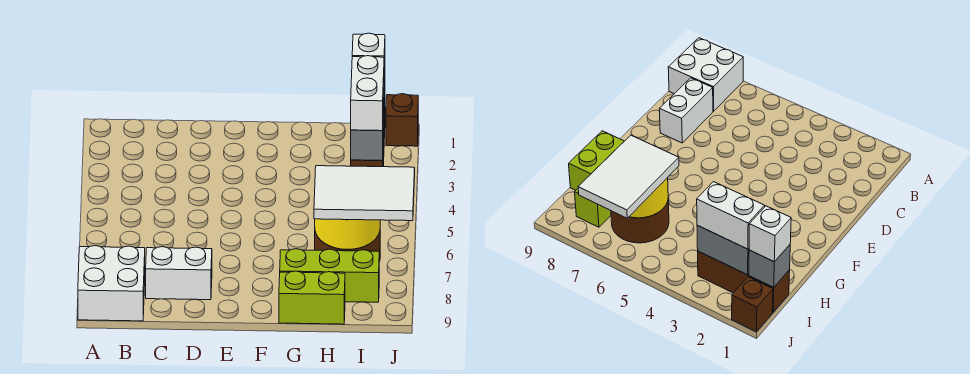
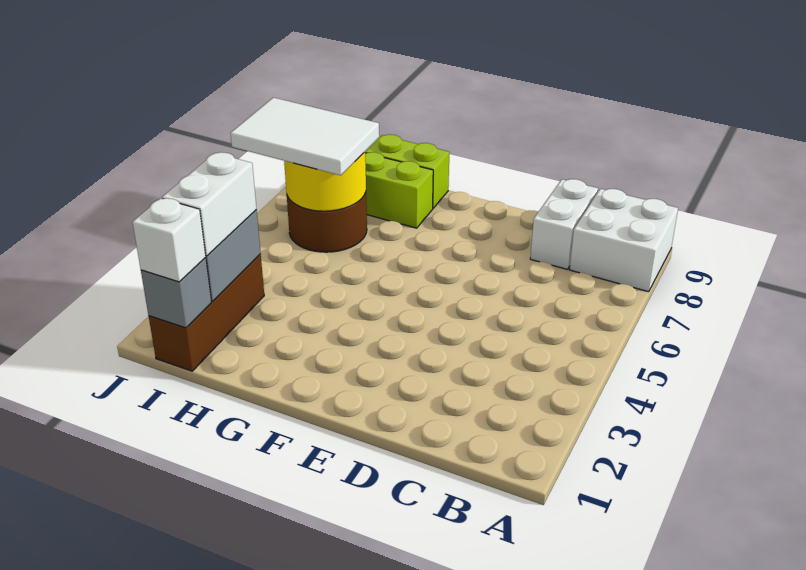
white brick C8:D8 level 1 -> white brick C8:C9 level 1
brown brick J1 level 1 -> none

